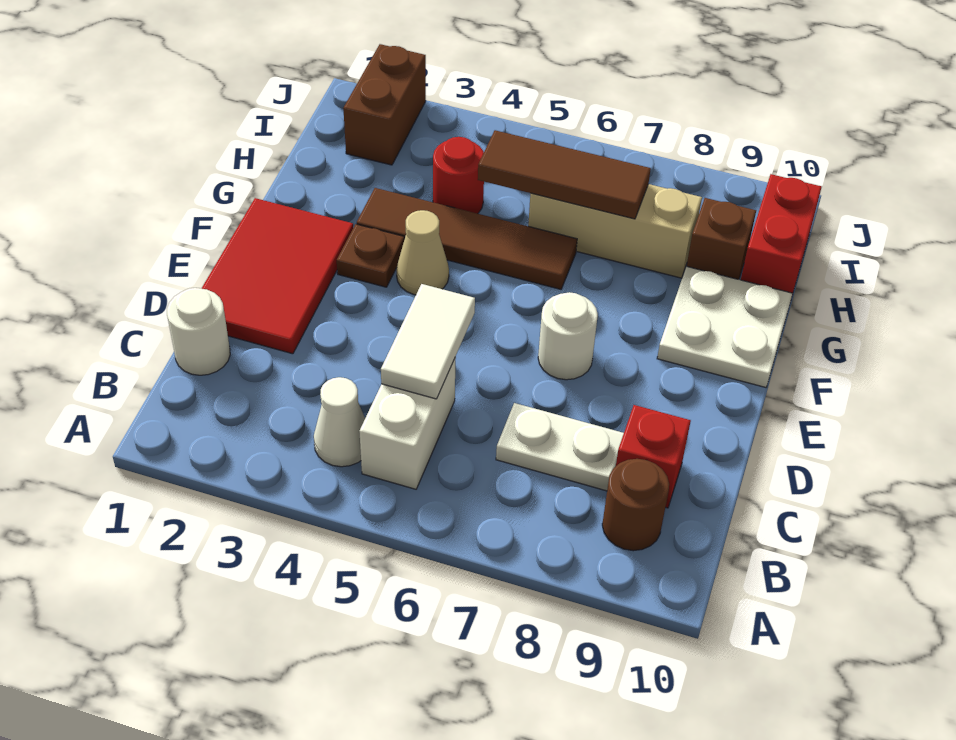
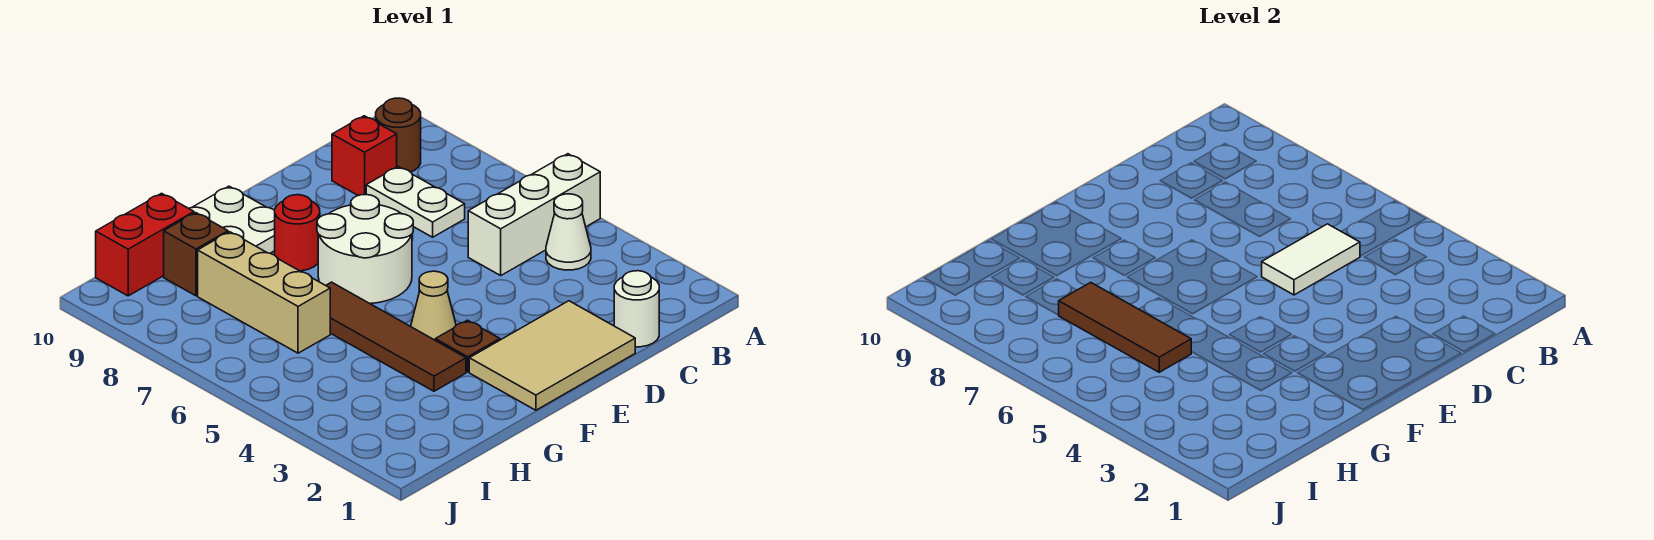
white brick B5:C5 level 1 -> white brick A5:C5 level 1
red tile D1:F2 level 1 -> tan tile D1:F2 level 1
white round brick E7 level 1 -> white round brick E6:F7 level 1
red round brick H4 level 1 -> red round brick F8 level 1
brown brick I2:J2 level 1 -> none

